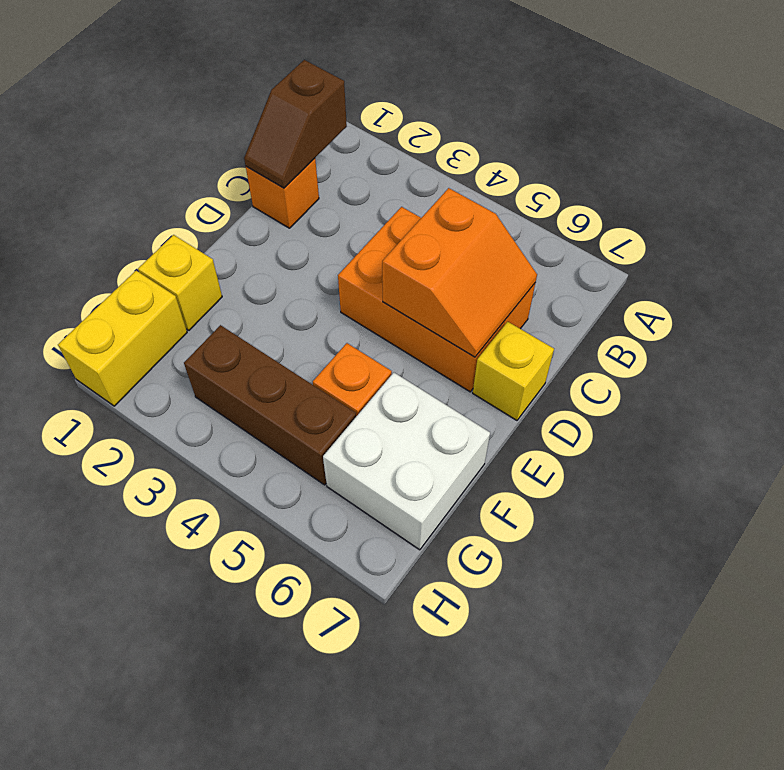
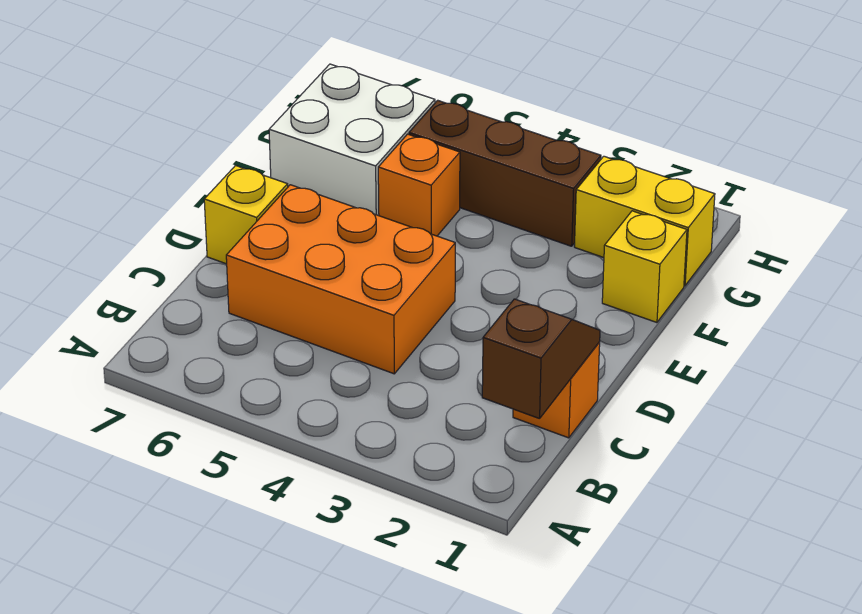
orange slope C5:D6 level 2 top 5 -> none
yellow brick G1:H1 level 1 -> yellow brick G1:G2 level 1

